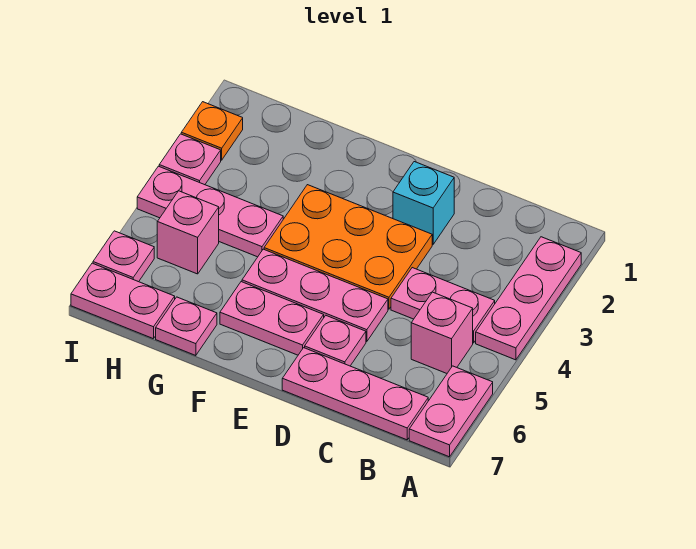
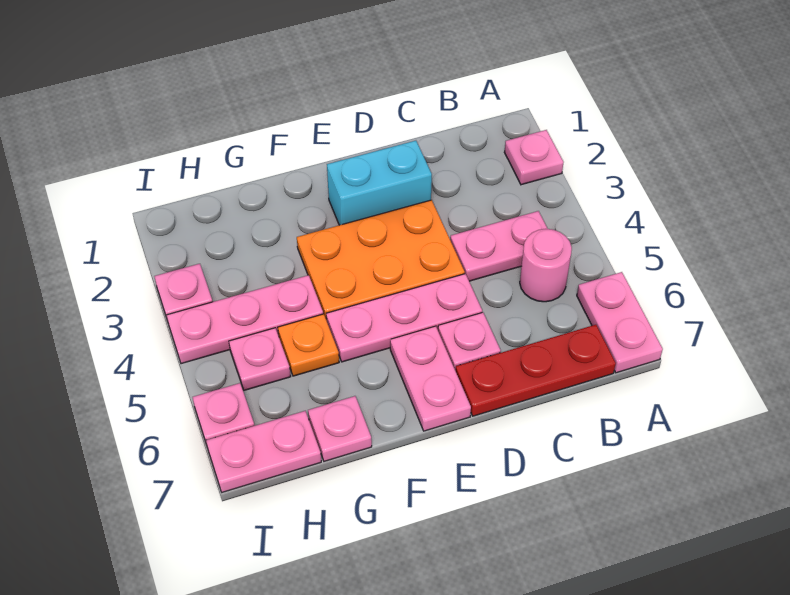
pink plate A2:A4 level 1 -> pink plate A2 level 1
pink brick B5 level 1 -> pink round brick B5 level 1
pink plate B7:D7 level 1 -> red plate B7:D7 level 1
cyan brick D2 level 1 -> cyan brick D2:E2 level 1
pink plate E6:F6 level 1 -> pink plate E6:E7 level 1
pink brick H5 level 1 -> pink plate H5 level 1
orange plate I2 level 1 -> orange plate G5 level 1

